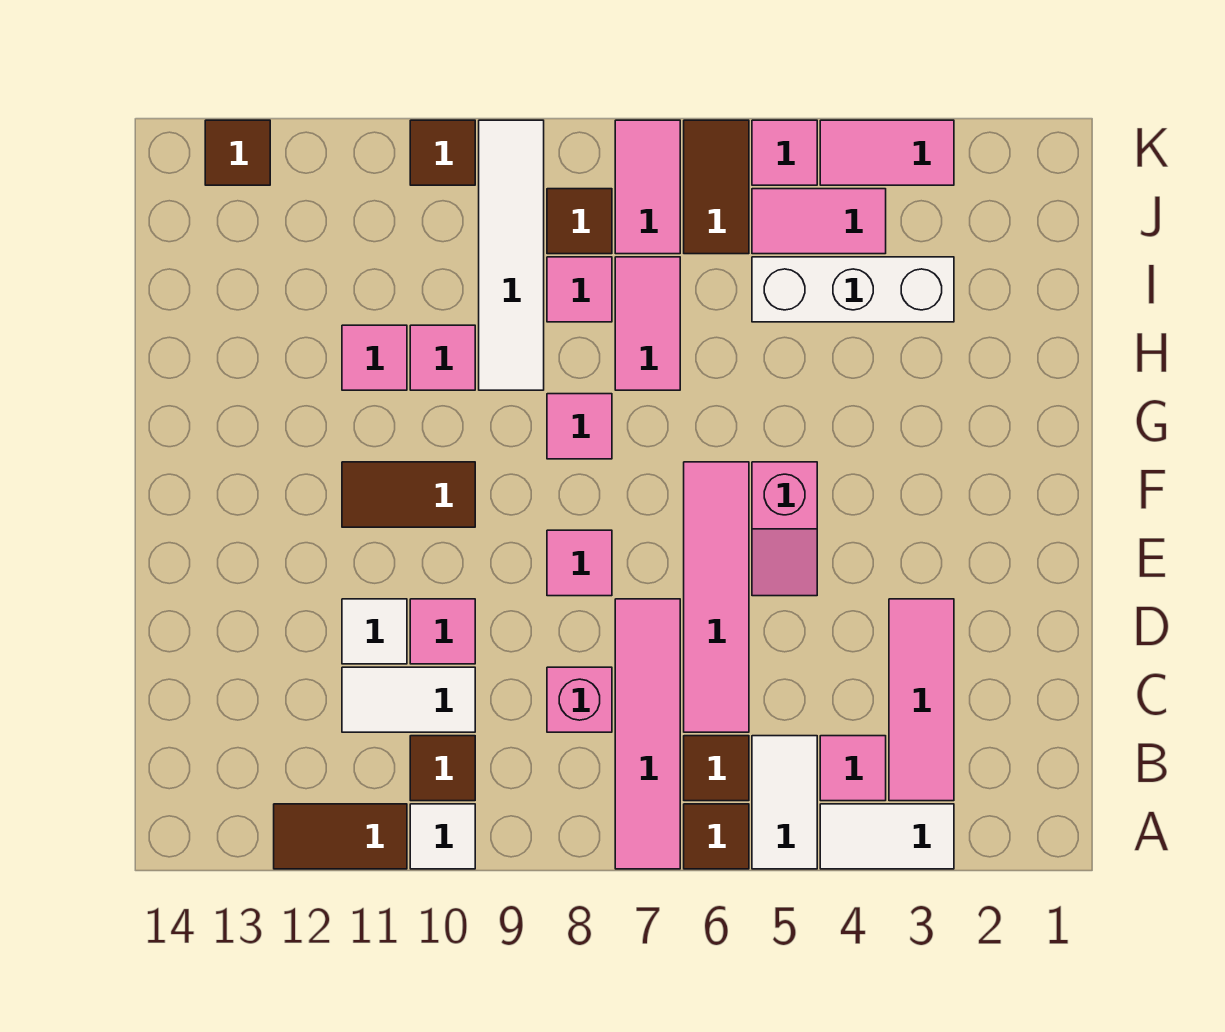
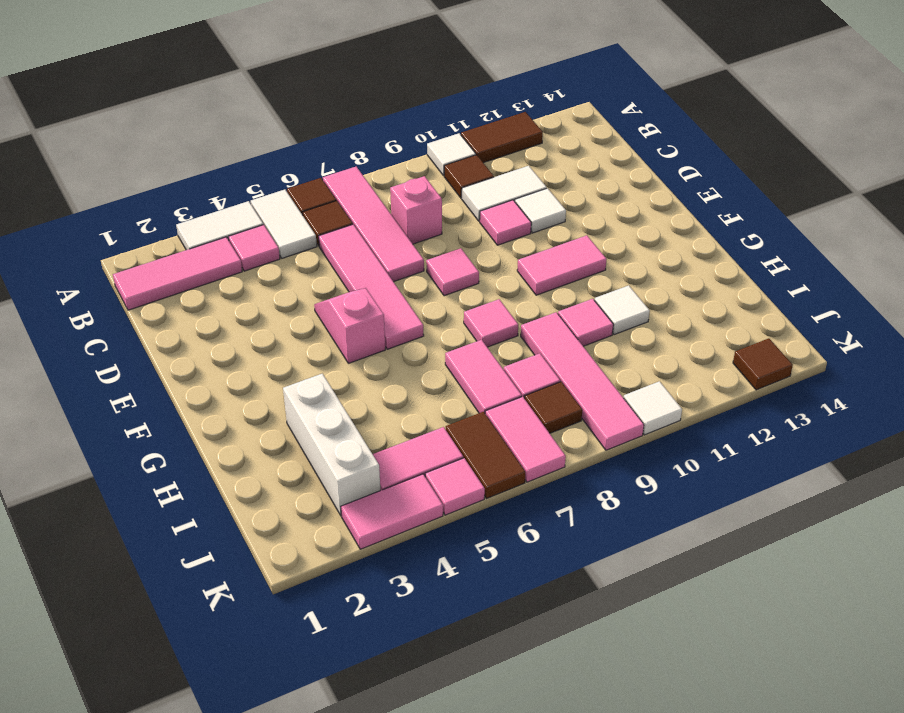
pink tile B3:D3 level 1 -> pink tile B1:B3 level 1
brown tile F10:F11 level 1 -> pink tile F10:F11 level 1
white tile H9:K9 level 1 -> pink tile H9:K9 level 1
pink tile H11 level 1 -> white tile H11 level 1
white brick I3:I5 level 1 -> white brick H3:J3 level 1
brown tile K10 level 1 -> white tile K10 level 1

